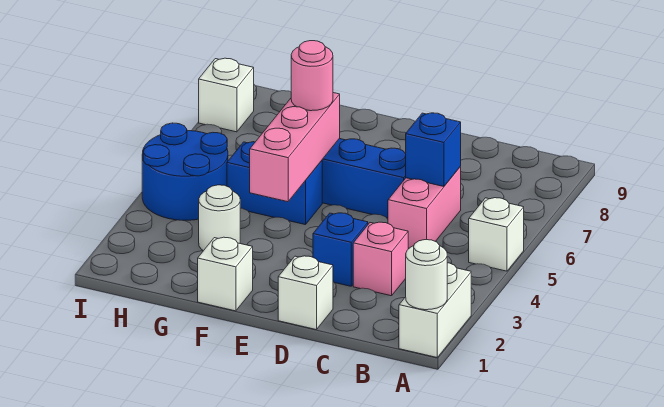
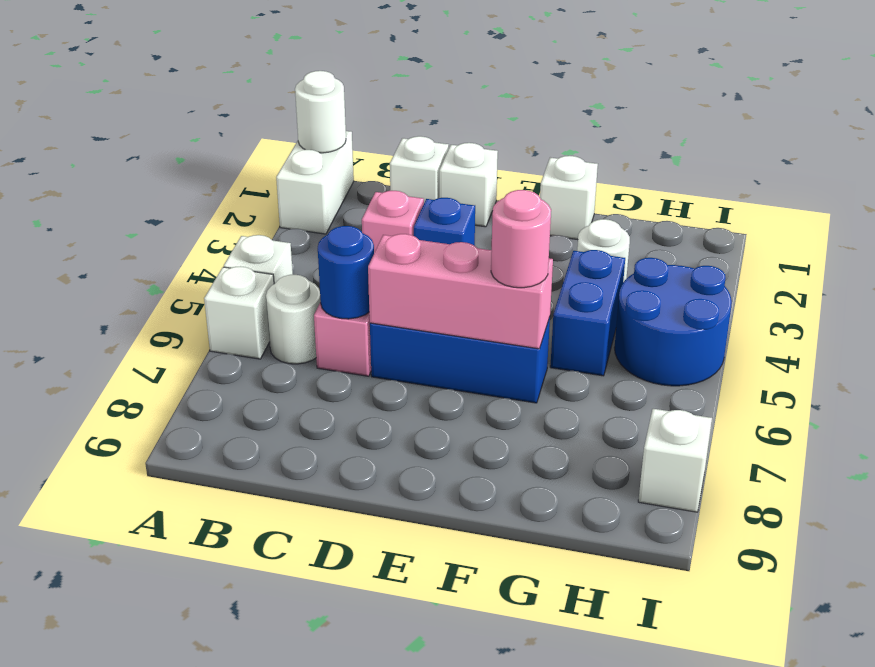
none -> white brick A6 level 1
none -> white round brick B6 level 1
none -> white brick C1 level 1
blue brick C6 level 2 -> blue round brick C6 level 2
pink brick F4:F6 level 2 -> pink brick D6:F6 level 2
blue brick F5:G5 level 1 -> blue brick G4:G5 level 1

